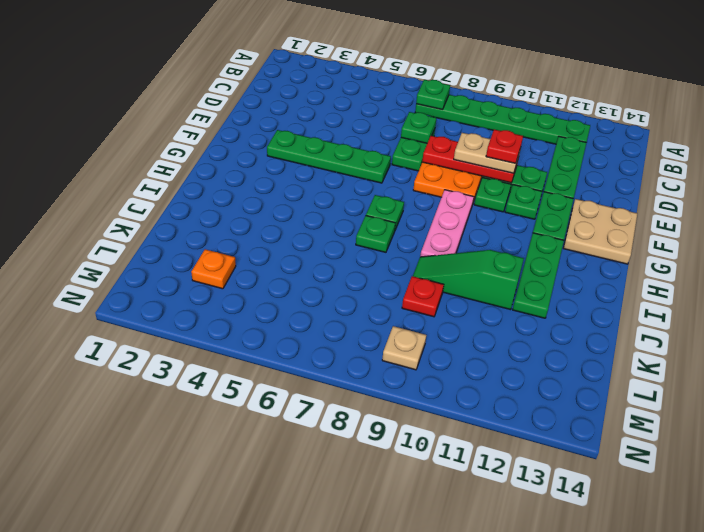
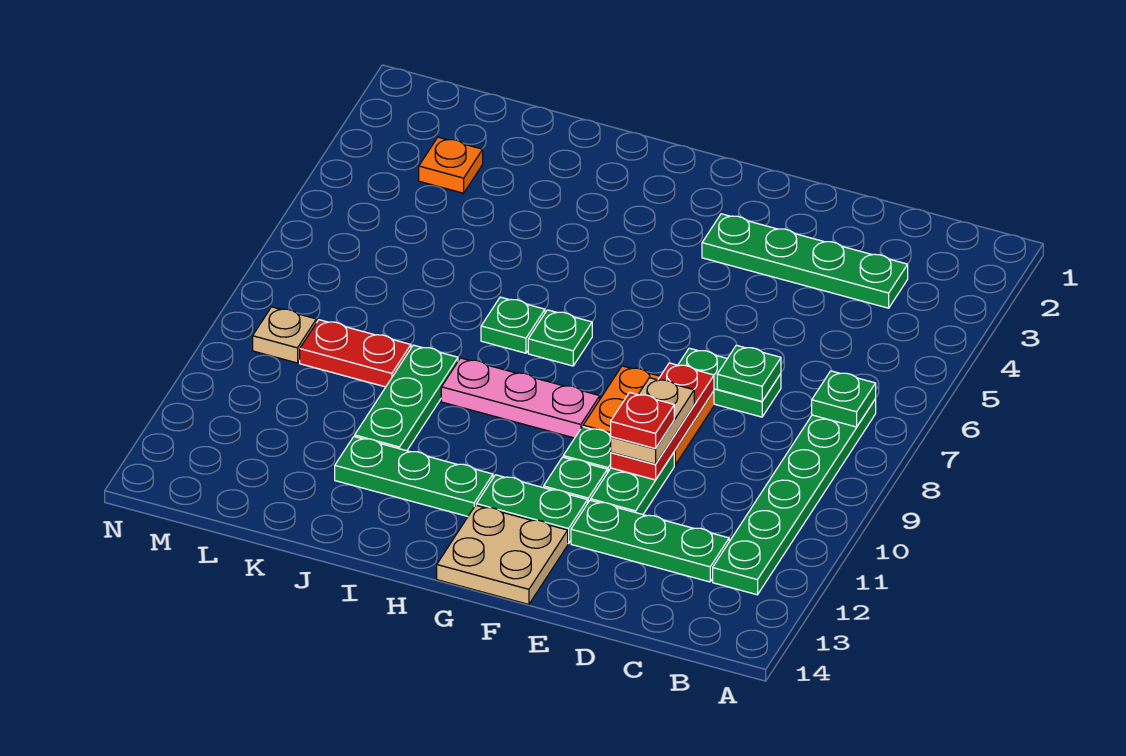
green plate F3:F6 level 1 -> green plate C3:F3 level 1
green slope J9:J11 level 1 top 11 -> green plate J9:J11 level 1
red plate K9 level 1 -> red plate K9:L9 level 1

